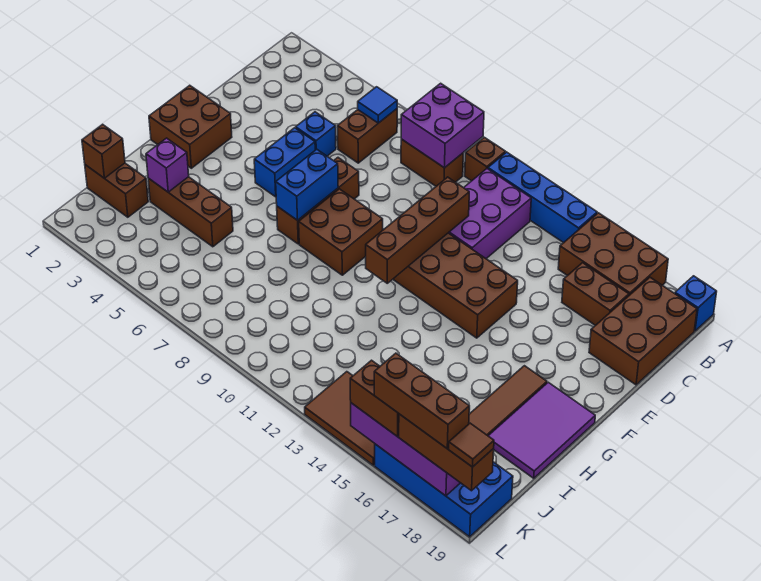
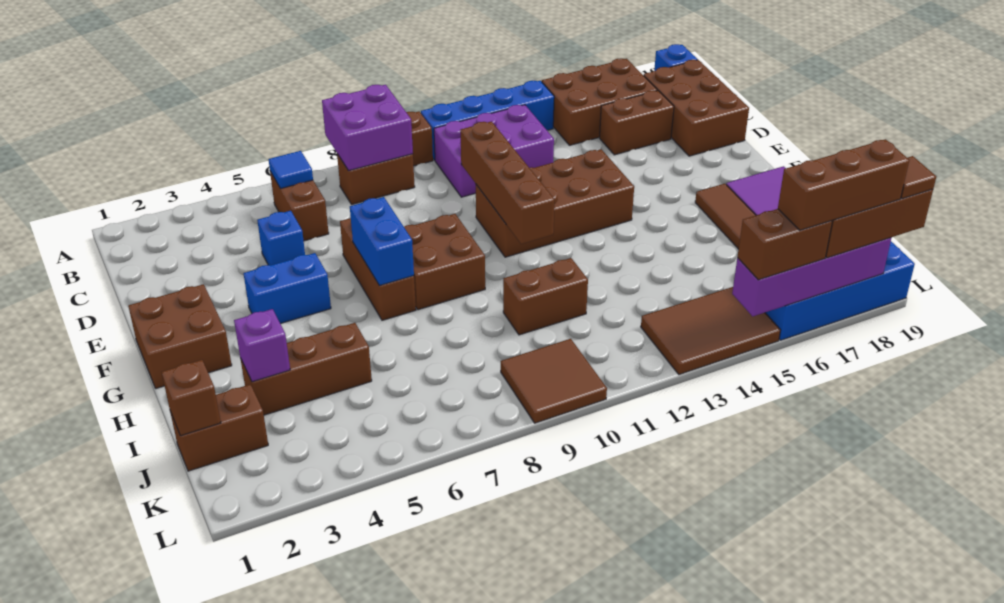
purple brick B11:D12 level 1 -> purple brick B11:C13 level 1
blue brick E5:F5 level 1 -> blue brick F4:F5 level 1
none -> brown brick I10:I11 level 1
none -> brown tile K9:L10 level 1

